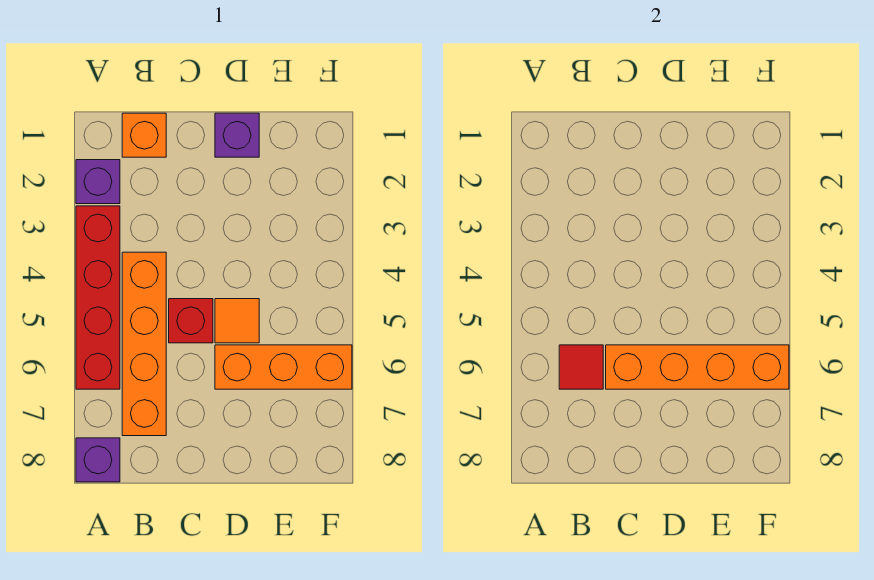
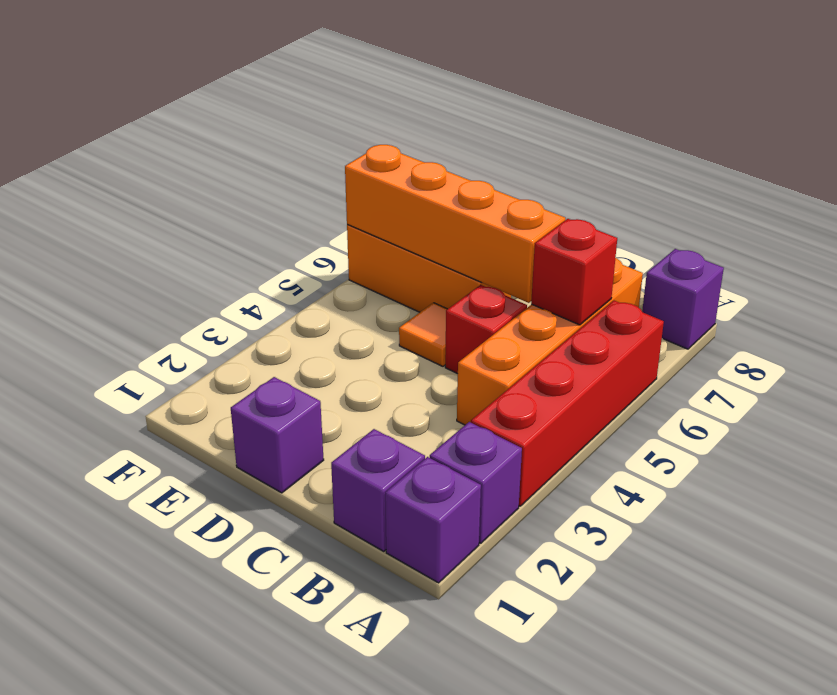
none -> purple brick A1 level 1
orange brick B1 level 1 -> purple brick B1 level 1
red tile B6 level 2 -> red brick B6 level 2

